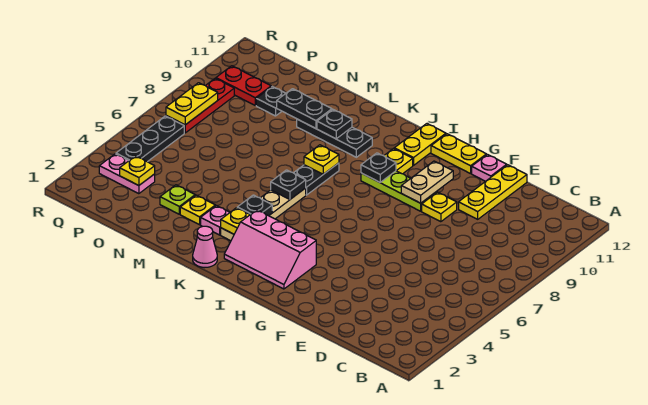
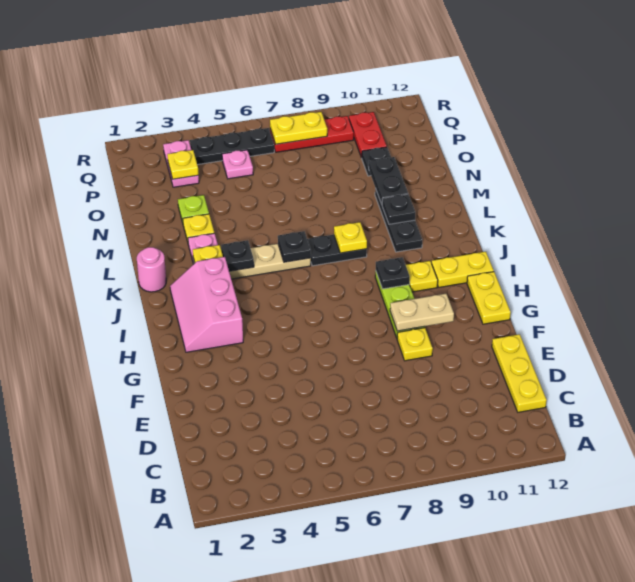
yellow plate E10:E12 level 1 -> yellow plate C12:E12 level 1
pink plate F12 level 1 -> pink plate P5 level 1
pink cone K1 level 1 -> pink round brick K1 level 1

